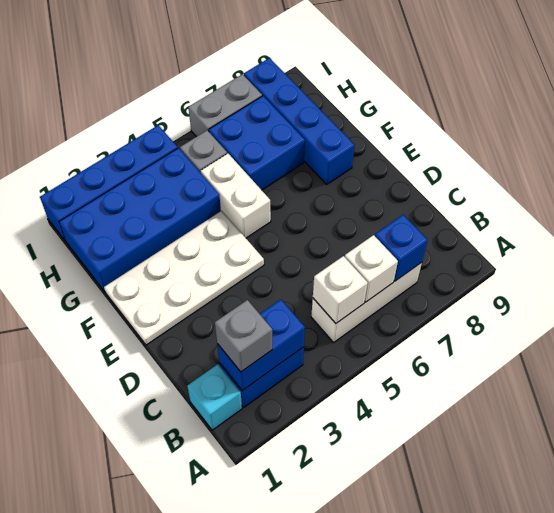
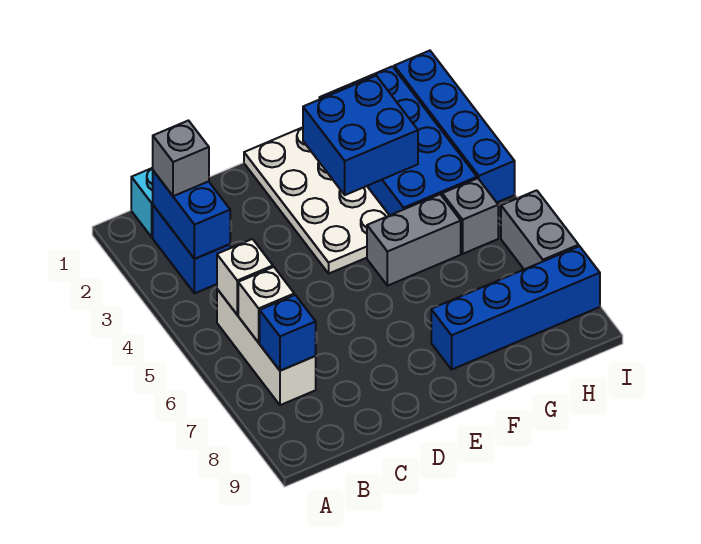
white brick F5:G5 level 1 -> grey brick F5:G5 level 1
blue brick G6:H7 level 1 -> blue brick F2:G3 level 2

